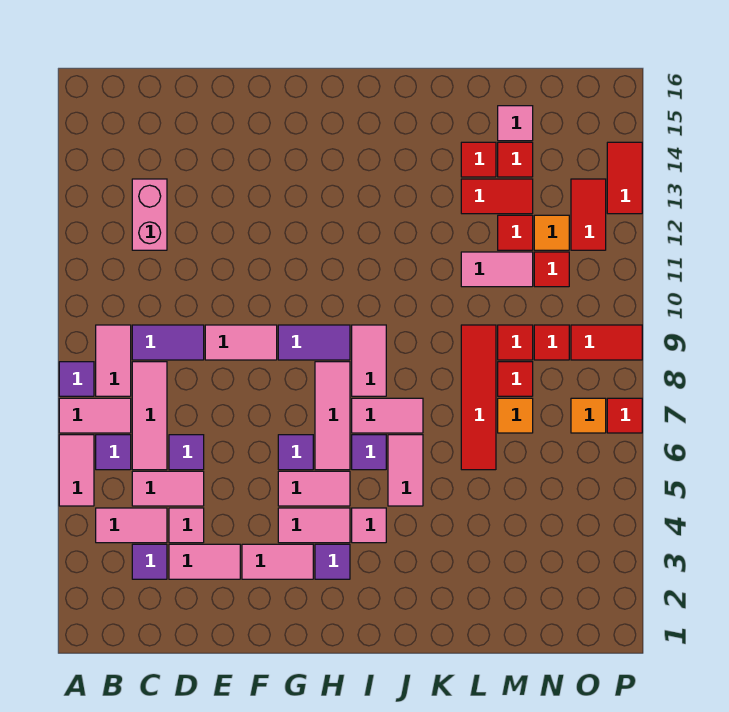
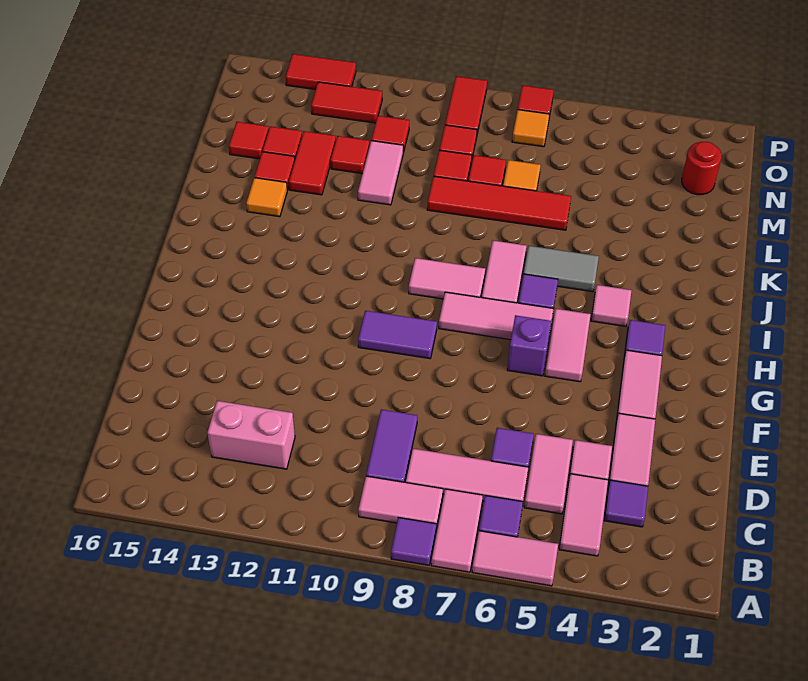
pink tile E9:F9 level 1 -> none
pink tile G4:H4 level 1 -> none
purple tile G6 level 1 -> purple brick G6 level 1
purple tile G9:H9 level 1 -> purple tile G9:G10 level 1
pink tile J5:J6 level 1 -> grey tile J5:J6 level 1
pink tile M15 level 1 -> red tile M15 level 1
none -> red round brick N2 level 1
orange tile N12 level 1 -> orange tile K14 level 1

